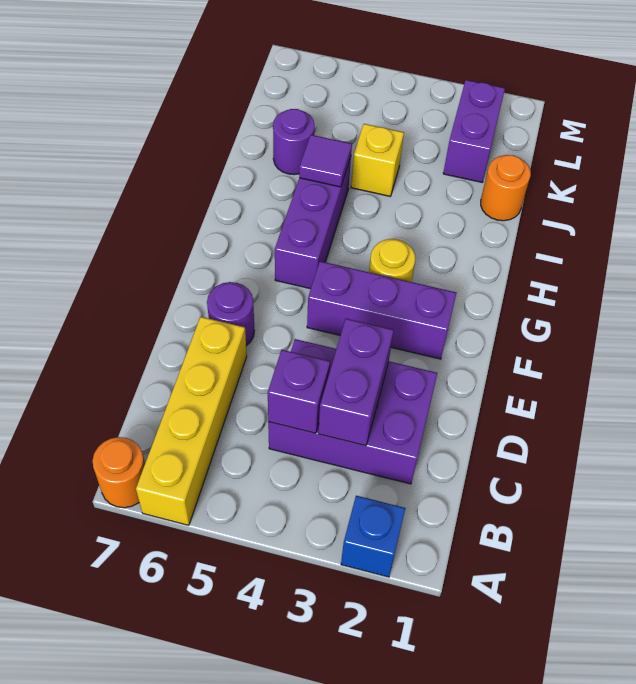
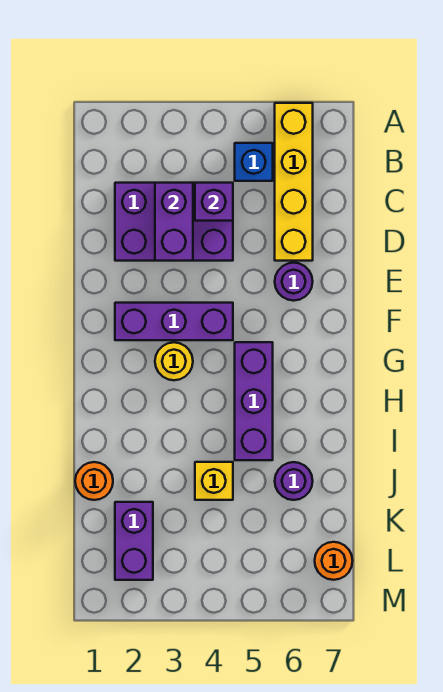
blue brick A2 level 1 -> blue brick B5 level 1
orange round brick A7 level 1 -> orange round brick L7 level 1
purple tile I5 level 2 -> none

